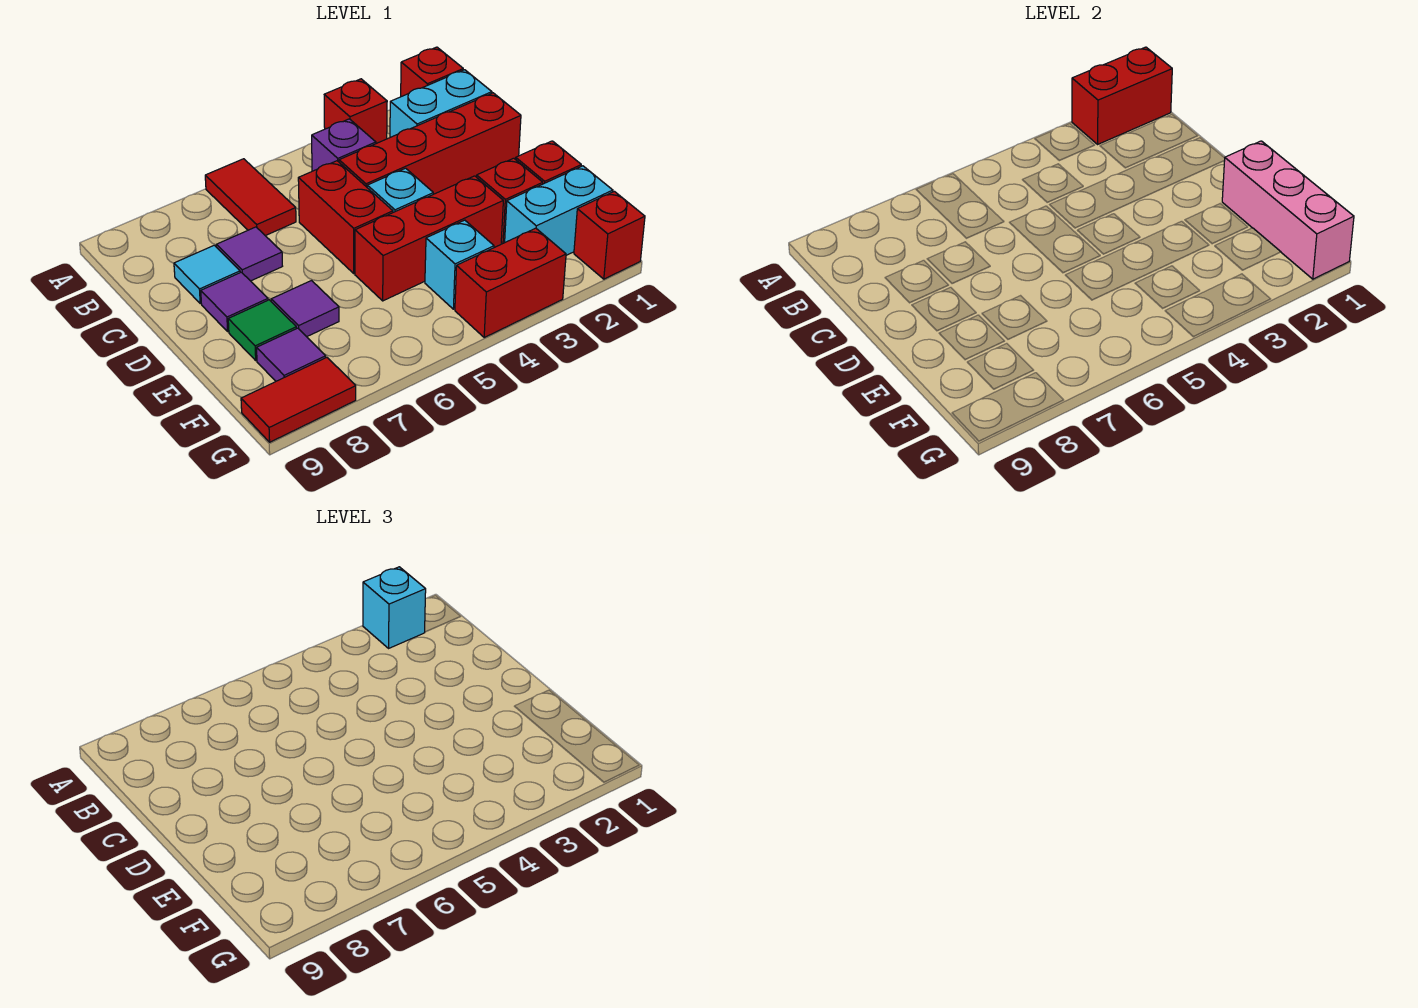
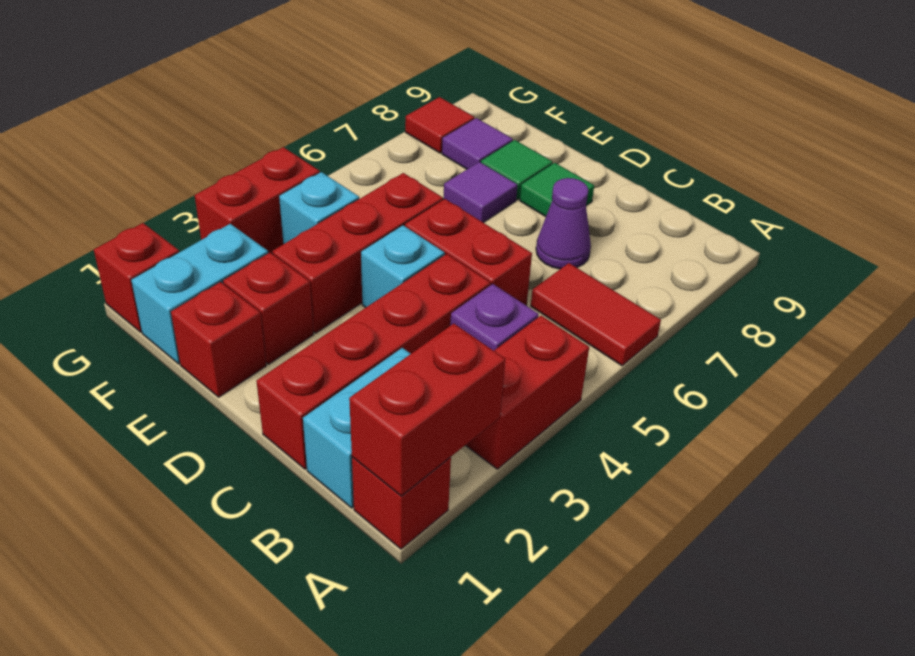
cyan brick A2 level 3 -> none
red brick A3 level 1 -> red brick A3:A4 level 1
purple tile C7 level 1 -> purple cone C7 level 1
cyan tile C8 level 1 -> none
purple tile D8 level 1 -> green tile D8 level 1
pink brick E1:G1 level 2 -> none
red tile G8:G9 level 1 -> red tile G8 level 1

